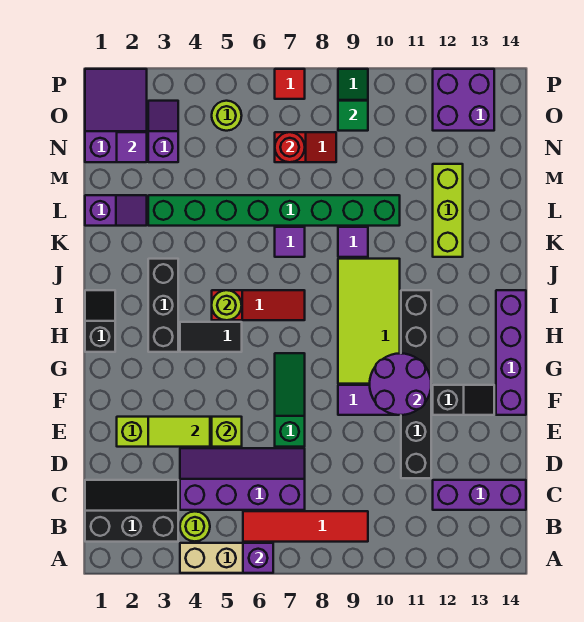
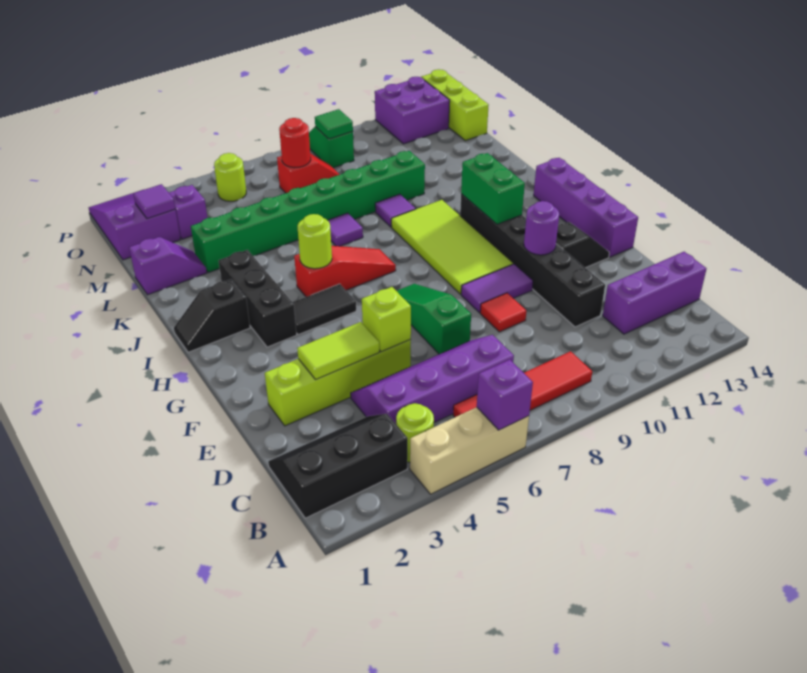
purple round brick F10:G11 level 2 -> purple round brick F11 level 2
black slope H1:I1 level 1 top H -> black slope I1:I2 level 1 top 2
none -> green brick H11:I11 level 2
lime brick K12:M12 level 1 -> lime brick N14:P14 level 1
red tile P7 level 1 -> red tile E9 level 1

